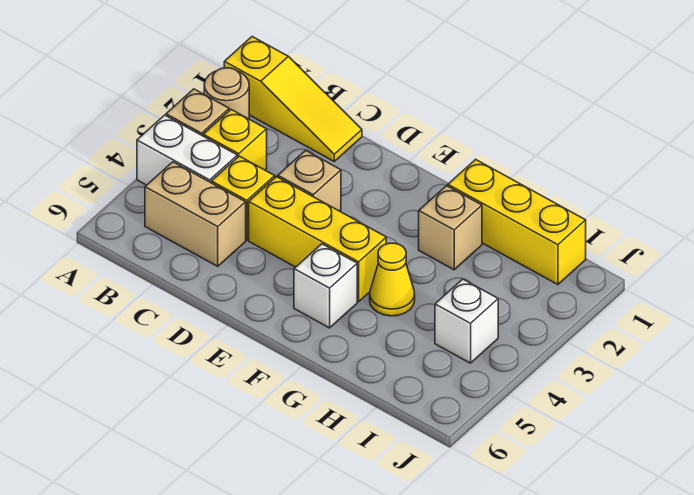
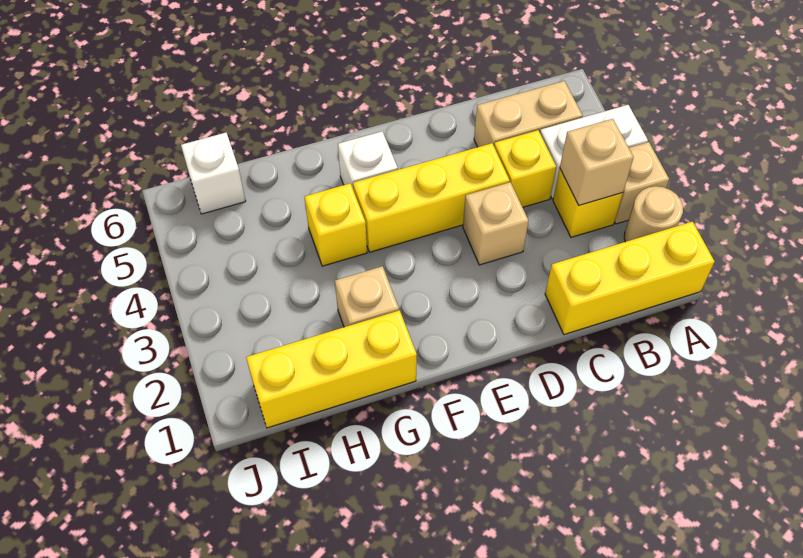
yellow slope A1:C1 level 1 top A -> yellow brick A1:C1 level 1
none -> tan brick B3 level 2
yellow cone G4 level 1 -> yellow brick G4 level 1
white brick I4 level 1 -> white brick I6 level 1

